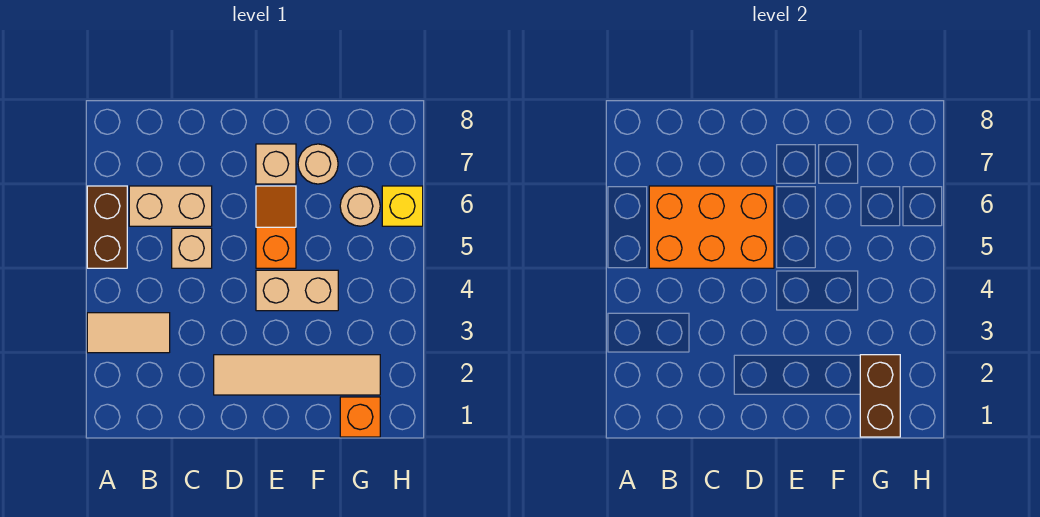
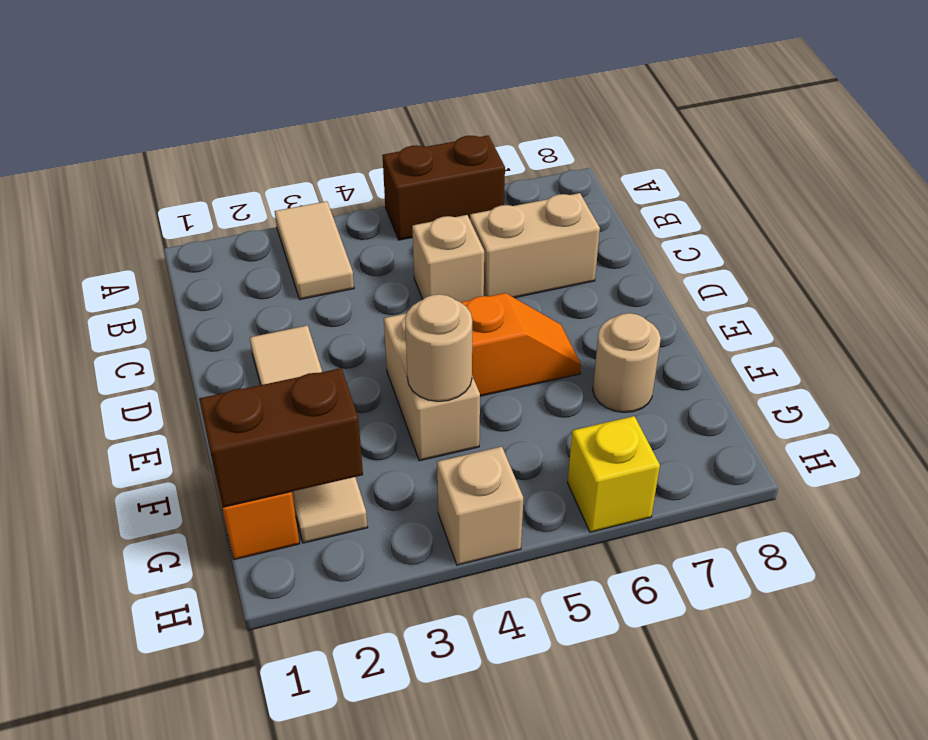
orange brick B5:D6 level 2 -> none
tan brick B6:C6 level 1 -> tan brick C6:C7 level 1
tan brick E7 level 1 -> tan brick H4 level 1
tan round brick G6 level 1 -> tan round brick F4 level 2

